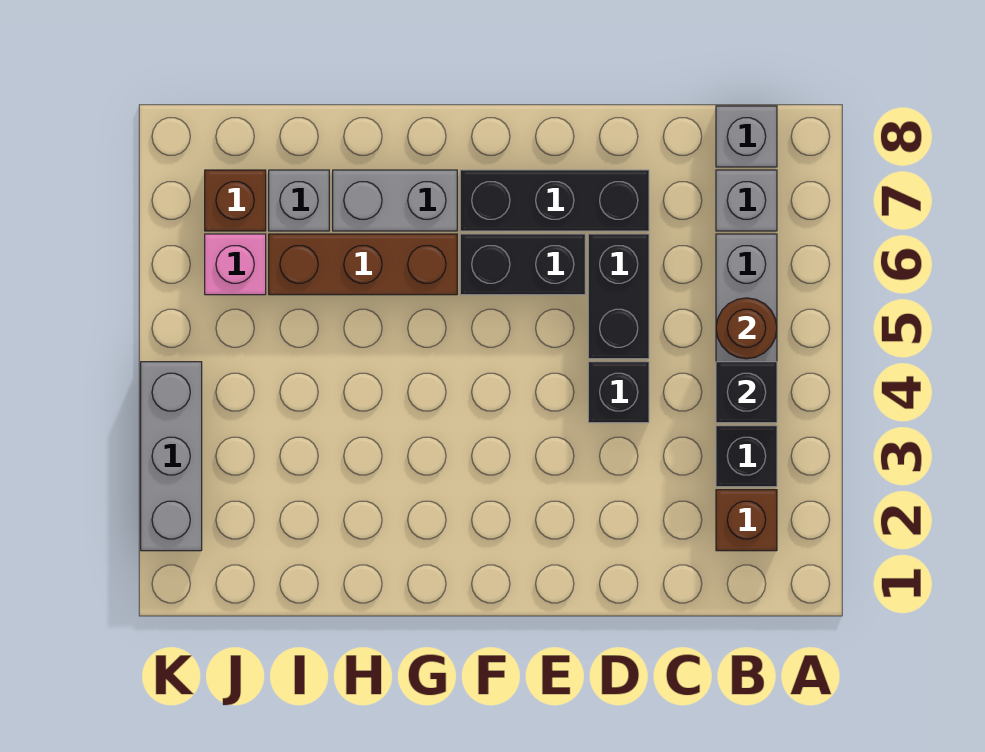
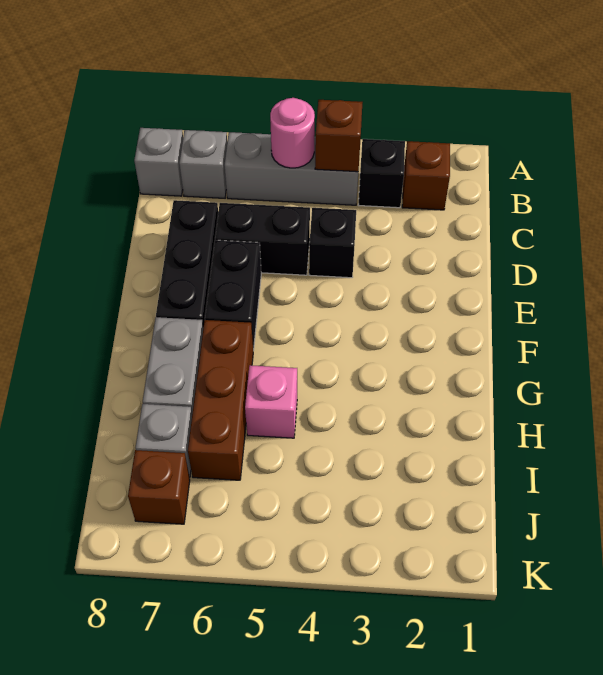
black brick B4 level 2 -> brown brick B4 level 2
brown round brick B5 level 2 -> pink round brick B5 level 2
pink brick J6 level 1 -> pink brick H5 level 1
grey brick K2:K4 level 1 -> none

